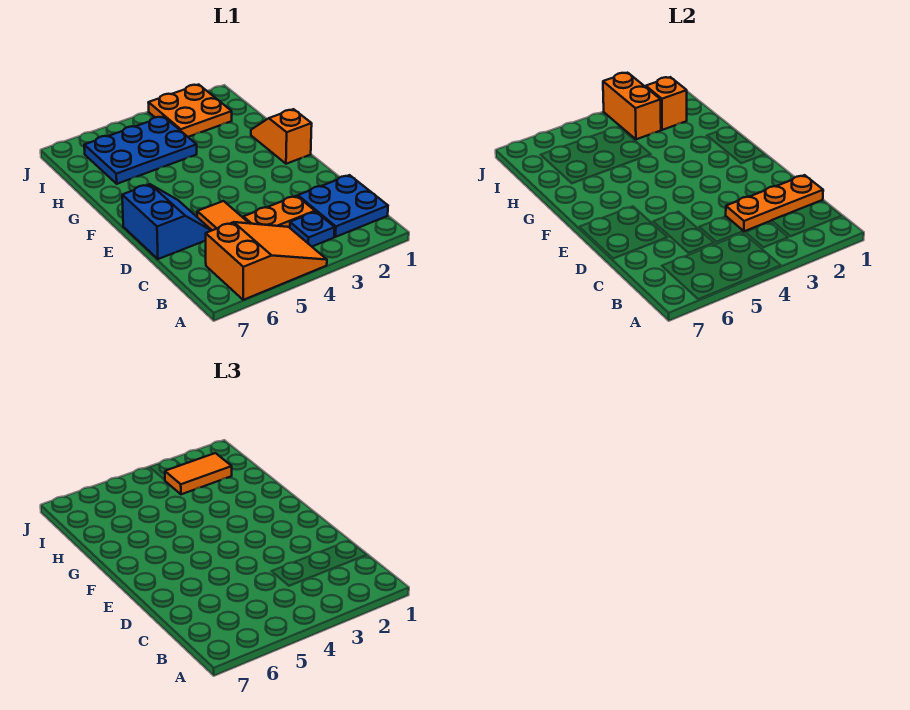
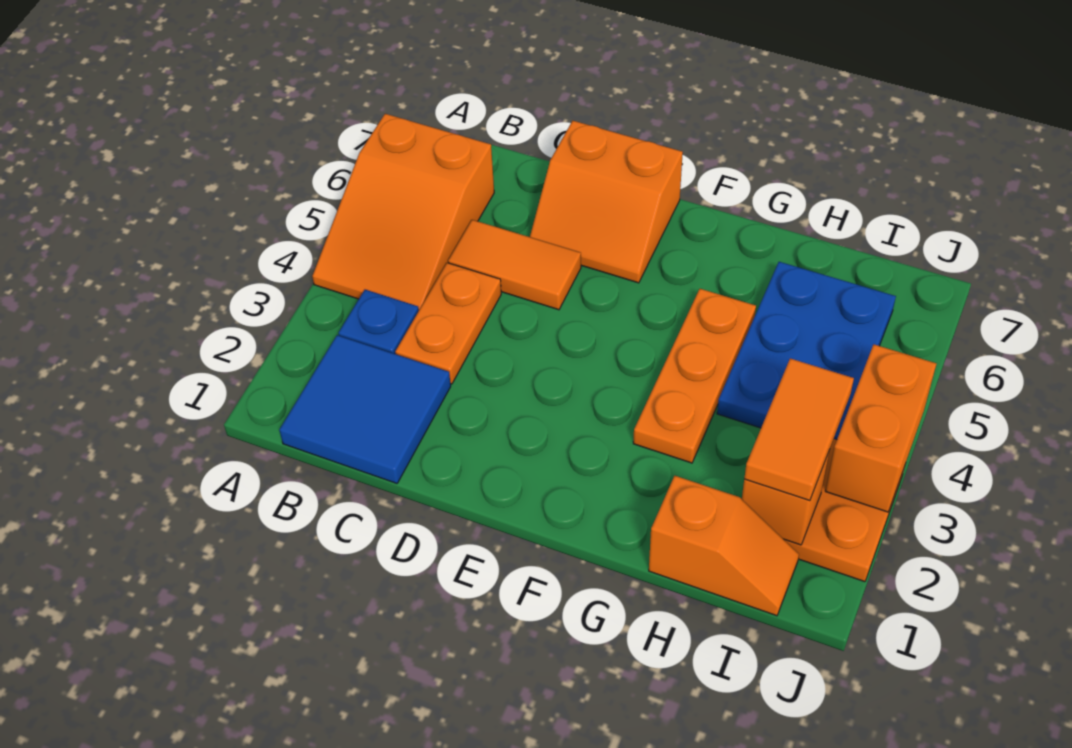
blue plate B1:C2 level 1 -> blue tile B1:C2 level 1
orange plate C1:C3 level 2 -> orange plate G3:G5 level 1
blue slope D6:E7 level 1 top 7 -> orange slope D6:E7 level 1 top 7
orange slope F1:G1 level 1 top F -> orange slope H1:I1 level 1 top H
orange brick I3:J3 level 2 -> orange brick J3:J4 level 2

